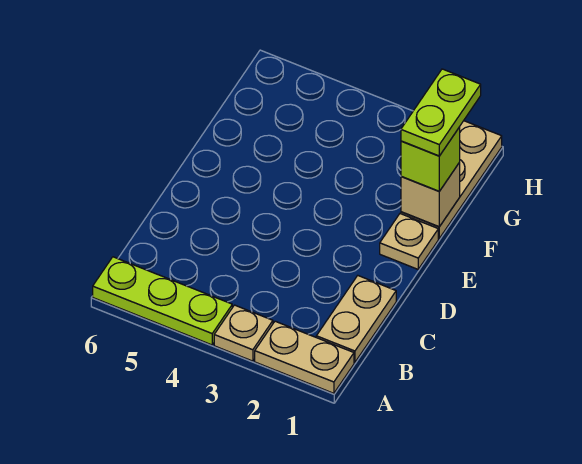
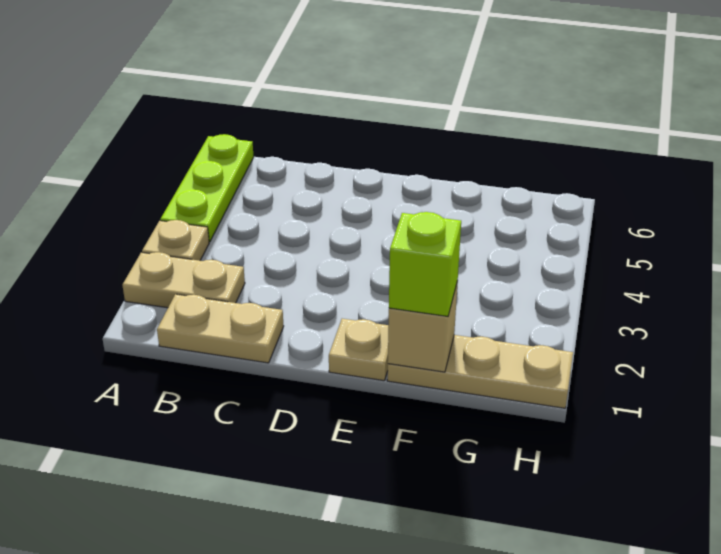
tan plate A1:A2 level 1 -> tan plate A2:B2 level 1
lime plate F1:G1 level 4 -> none

